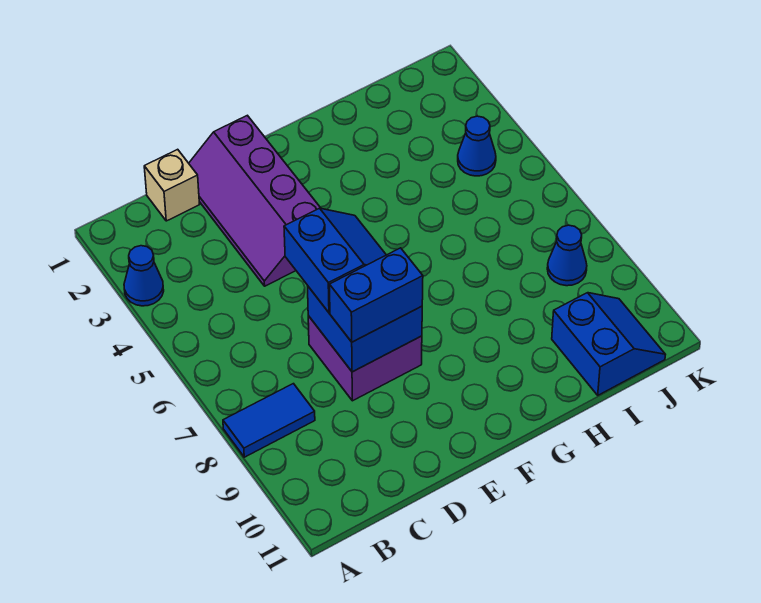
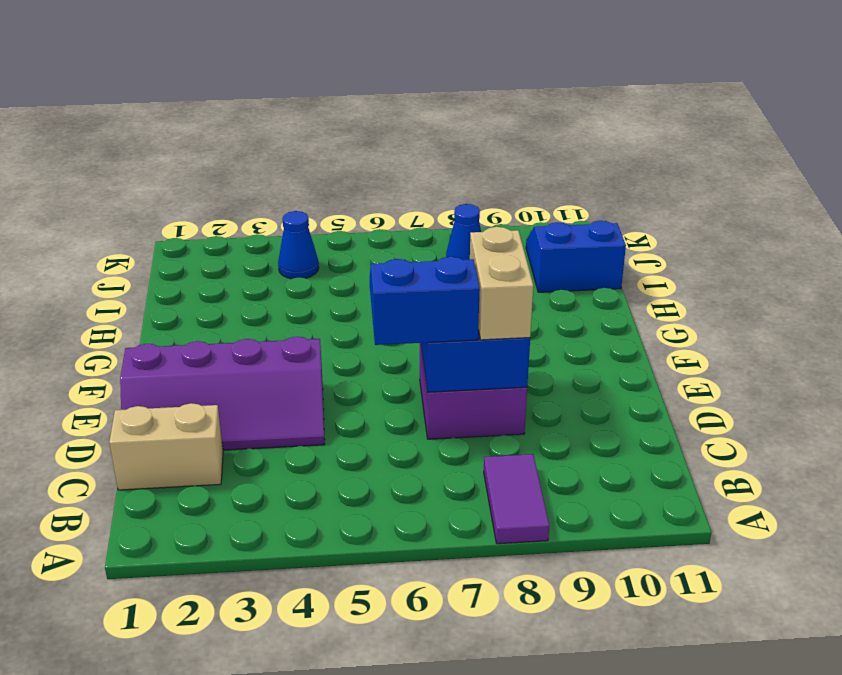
blue cone A3 level 1 -> none
blue tile A8:B8 level 1 -> purple tile A8:B8 level 1
tan brick C1 level 1 -> tan brick C1:C2 level 1
blue brick D8:E8 level 3 -> tan brick D8:E8 level 3

